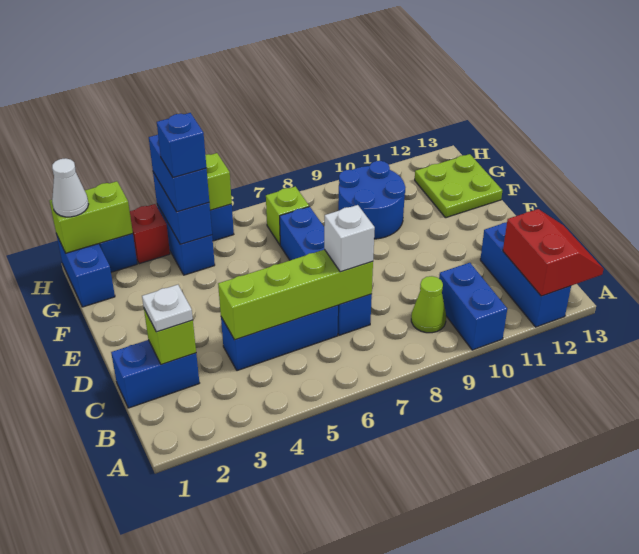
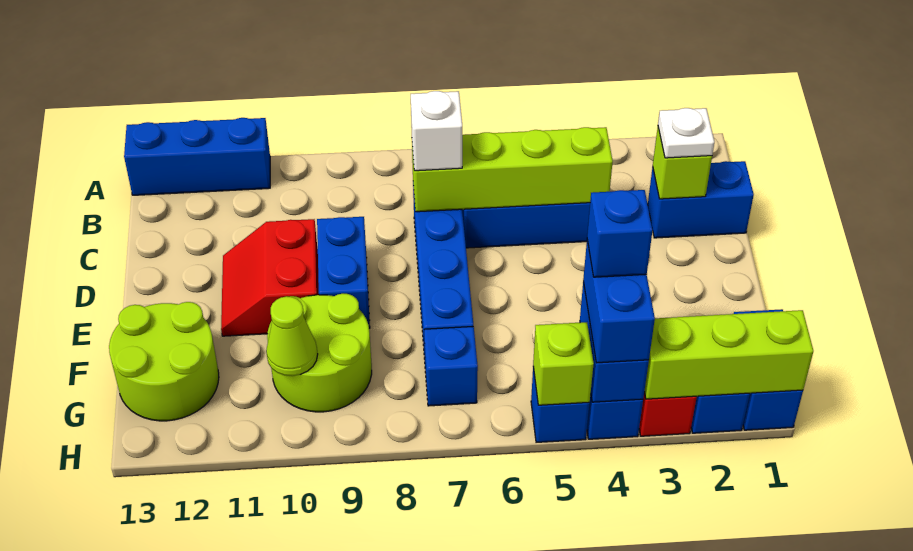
blue brick A10:B10 level 1 -> blue brick D9:E9 level 1
blue brick A12:C12 level 1 -> blue brick A11:A13 level 1
red slope A12:B13 level 2 top 12 -> red slope D10:E11 level 1 top 10
lime cone B9 level 1 -> lime cone G10 level 2
blue round brick F9:G10 level 1 -> lime round brick F9:G10 level 1
lime plate F12:G13 level 1 -> lime round brick F12:G13 level 1
lime brick G7 level 1 -> blue brick G7 level 1
lime brick H1:H2 level 2 -> lime brick H1:H3 level 2
white cone H1 level 3 -> none

